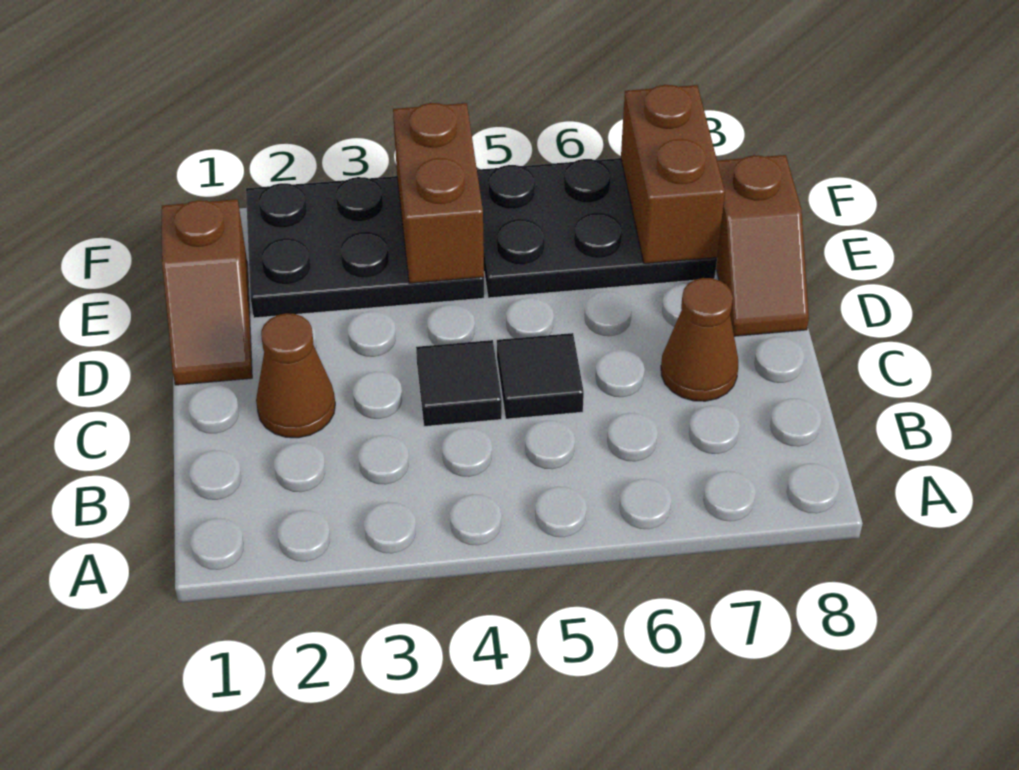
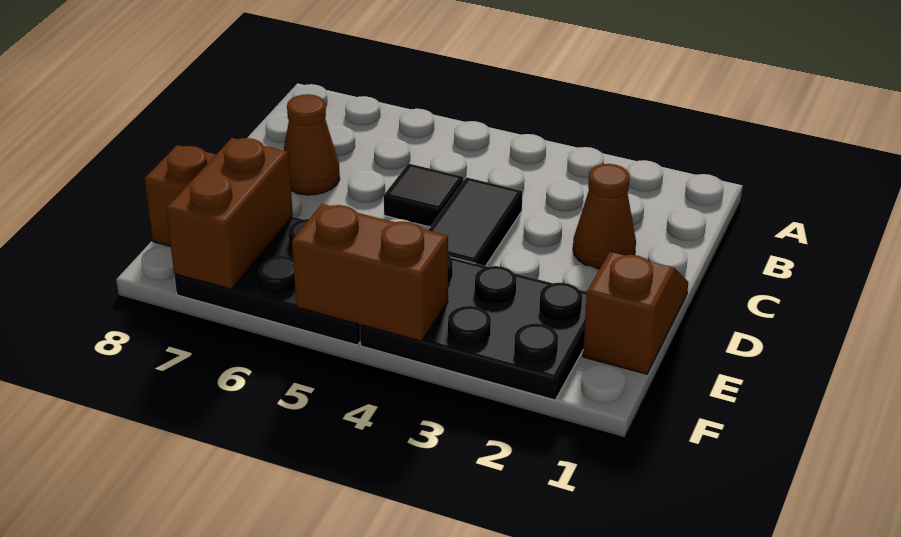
black tile C4 level 1 -> black tile C4:D4 level 1
brown brick E4:F4 level 2 -> brown brick F4:F5 level 2

